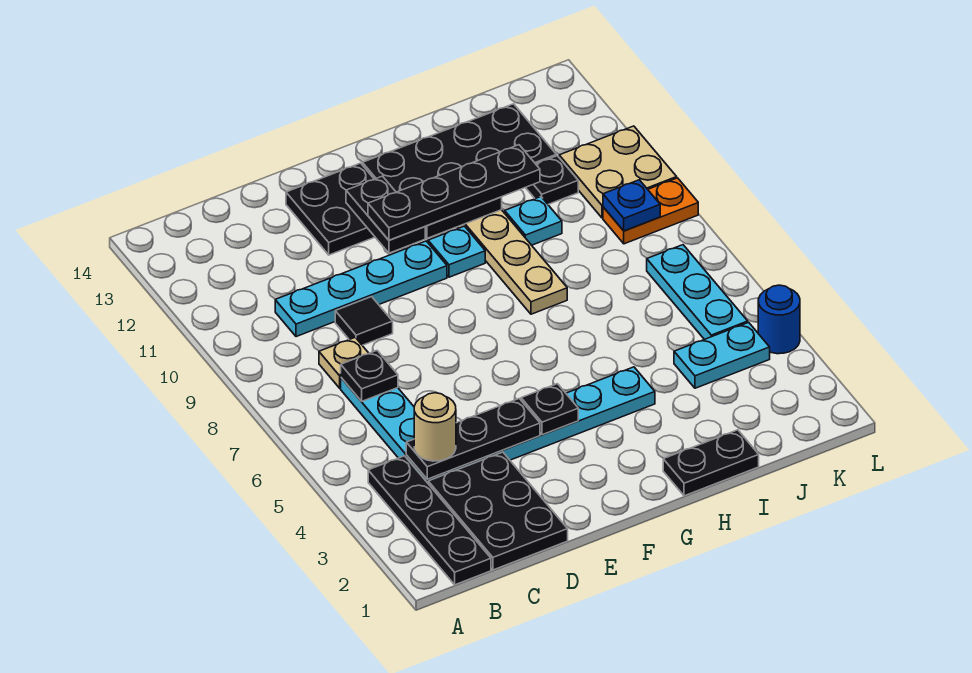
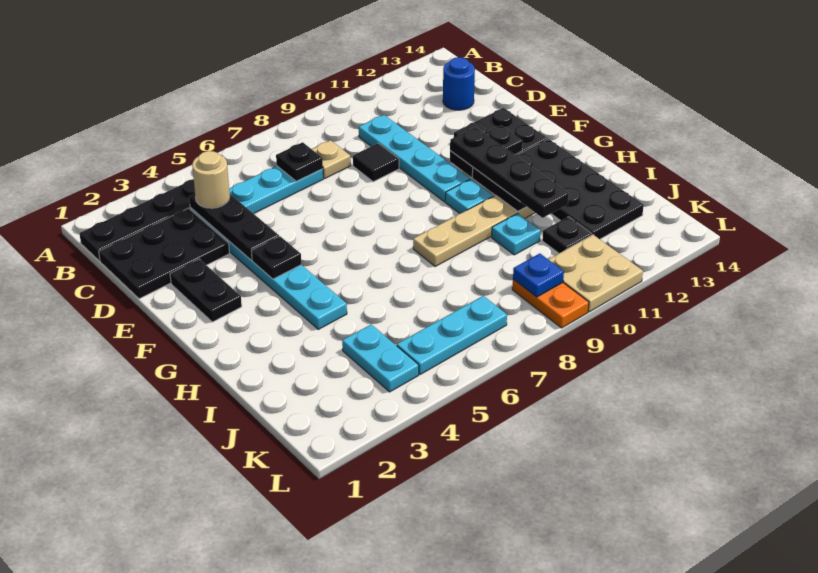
black plate H1:I1 level 1 -> black plate E2:F2 level 1
blue round brick L4 level 1 -> blue round brick C13 level 1

